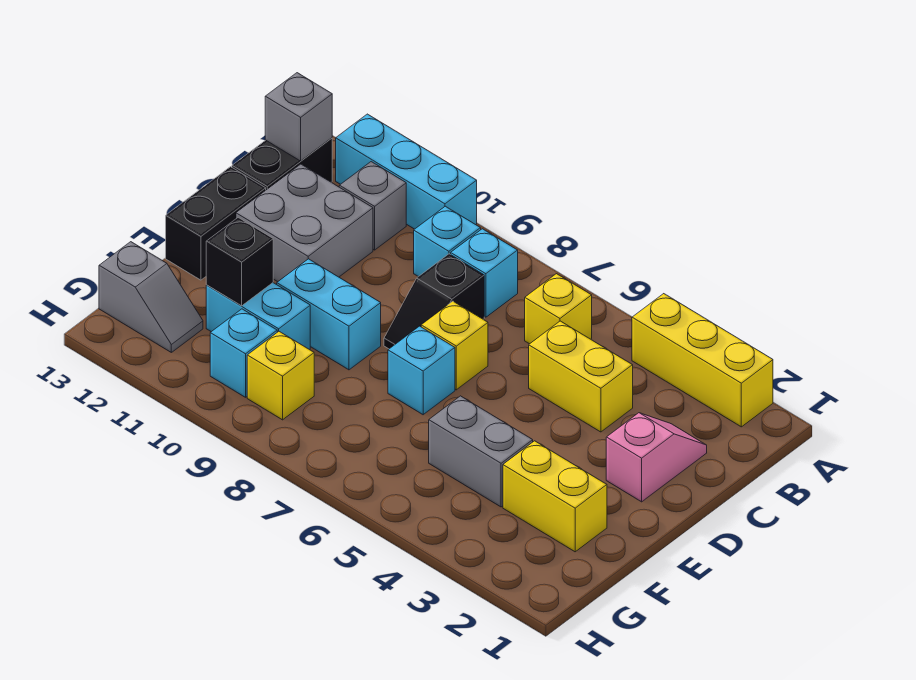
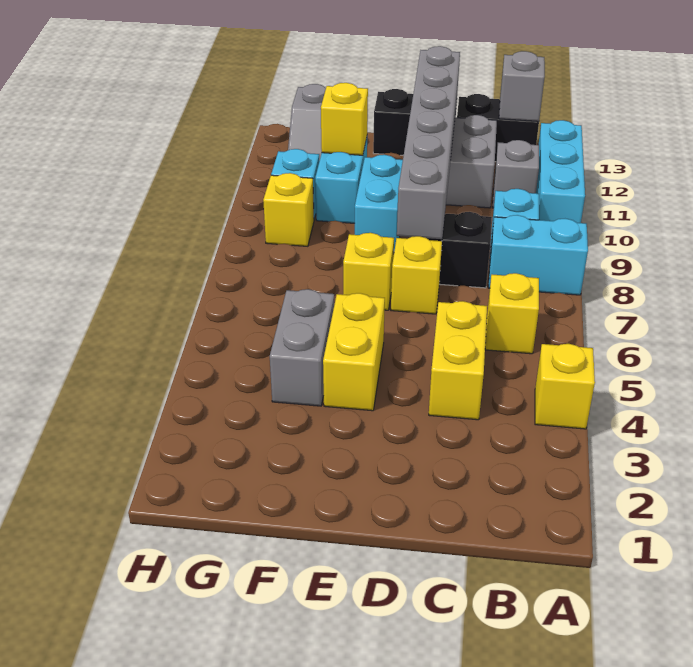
yellow brick A2:A4 level 1 -> yellow brick A4 level 1
cyan brick B8 level 1 -> cyan brick A8:B8 level 1
pink slope C2:D2 level 1 top D -> none
none -> grey brick D8:D13 level 2
cyan brick E7 level 1 -> yellow brick E7 level 1
yellow brick F2:F3 level 1 -> yellow brick E4:E5 level 1
black brick F11 level 2 -> yellow brick F11 level 2

